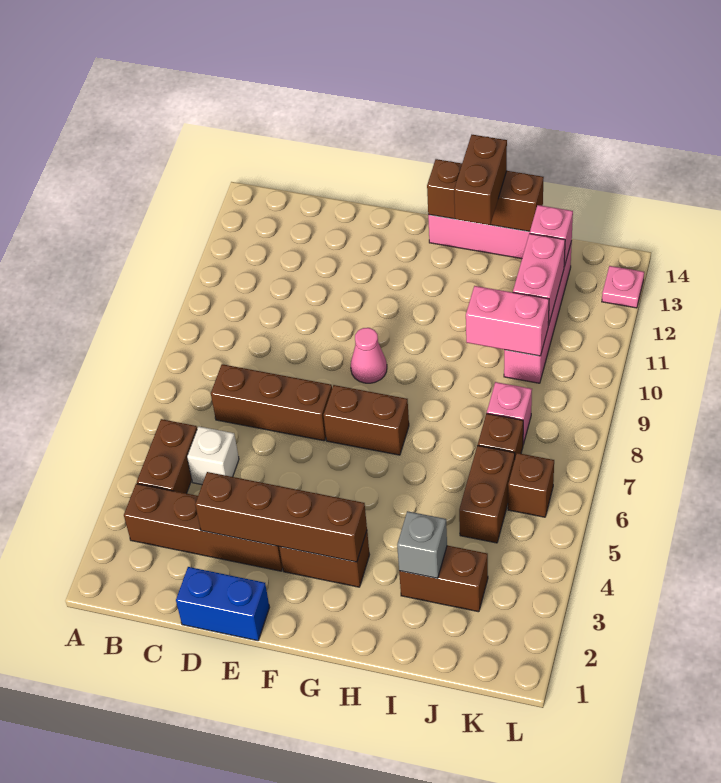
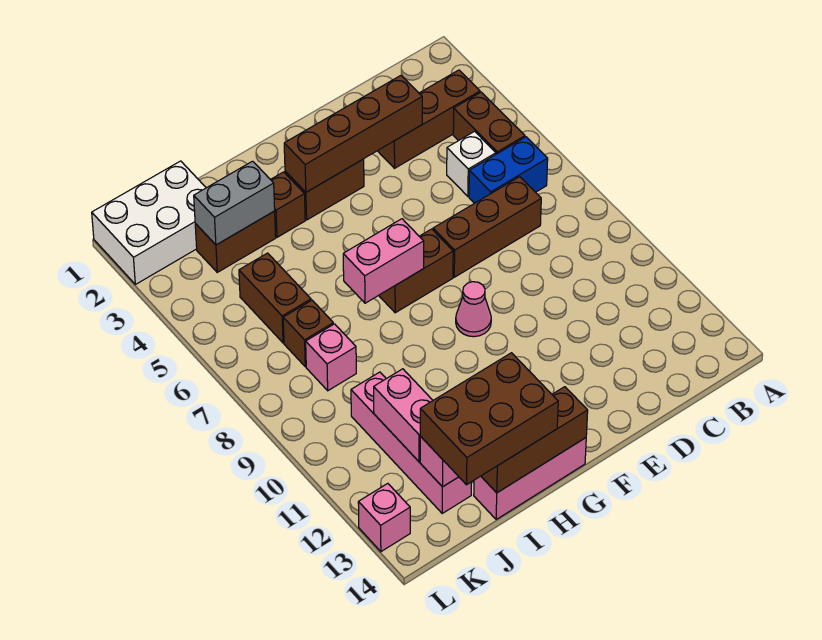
brown brick B3:E3 level 1 -> brown brick B3:D3 level 1
blue brick D1:E1 level 1 -> blue brick B6:C6 level 1
brown brick H13:H14 level 3 -> brown brick H13:J14 level 3
grey brick I3 level 2 -> grey brick I3:J3 level 2
pink brick I10:J10 level 2 -> pink brick G7:H7 level 2
none -> white brick J1:L2 level 1
brown brick K6 level 1 -> brown brick H3 level 1
pink plate L13 level 1 -> pink brick L13 level 1

